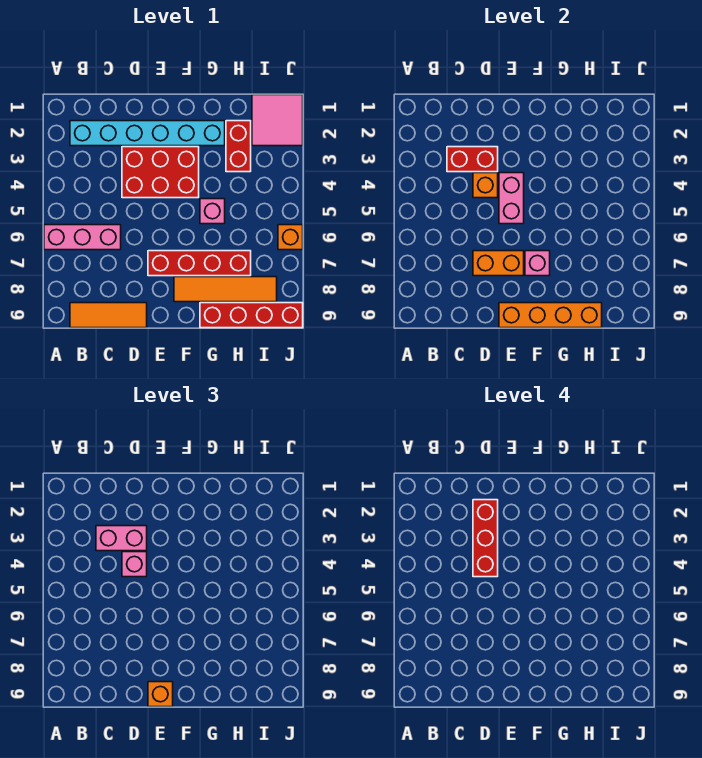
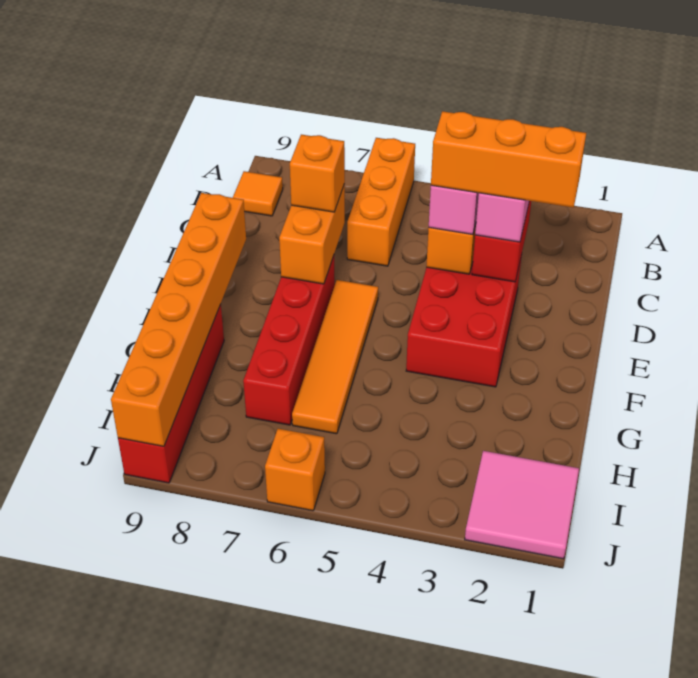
pink brick A6:C6 level 1 -> orange brick A6:C6 level 1
cyan brick B2:G2 level 1 -> none
orange tile B9:D9 level 1 -> orange tile B9 level 1
red brick D2:D4 level 4 -> orange brick D2:D4 level 4
pink brick E4:E5 level 2 -> none
orange brick E9:H9 level 2 -> orange brick E9:J9 level 2
orange brick E9 level 3 -> orange brick D7 level 3
pink brick F7 level 2 -> none
orange tile F8:I8 level 1 -> orange tile E6:H6 level 1
pink brick G5 level 1 -> none
red brick H2:H3 level 1 -> none

